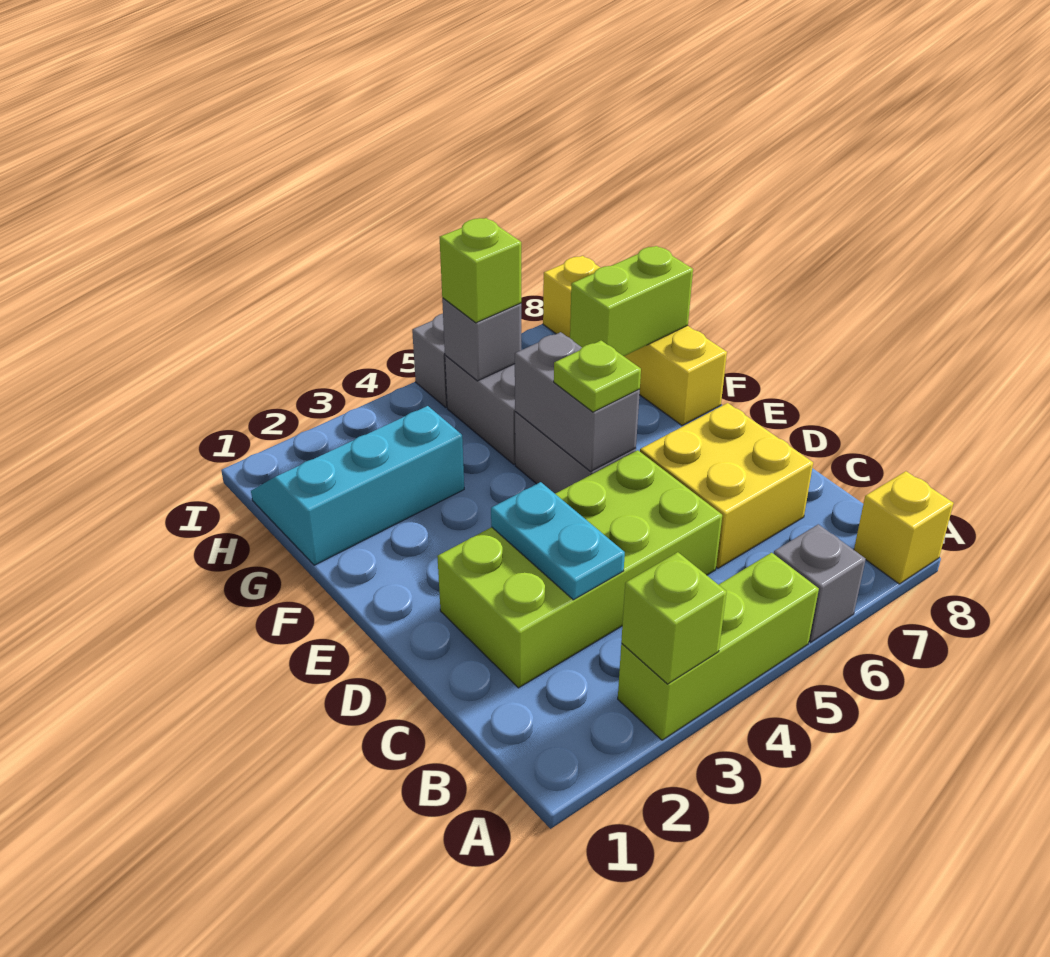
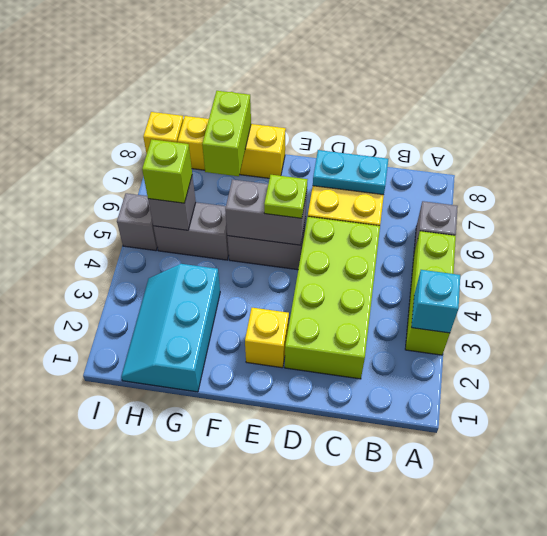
lime brick A3 level 2 -> cyan brick A3 level 2
yellow brick A8 level 1 -> yellow brick E2 level 1
cyan plate C3:D3 level 2 -> cyan plate C7:D7 level 2

